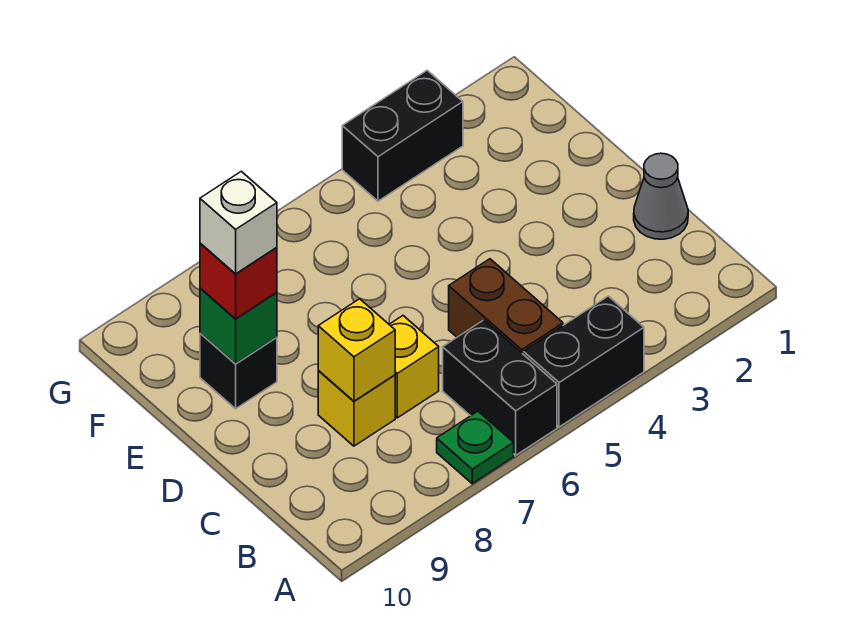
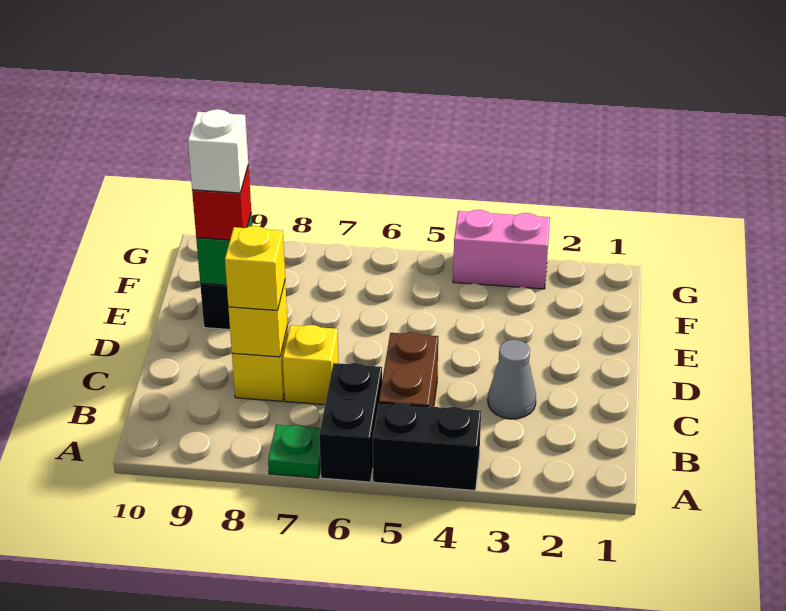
grey cone C1 level 1 -> grey cone C3 level 1
none -> yellow brick C8 level 3
black brick G3:G4 level 1 -> pink brick G3:G4 level 1

